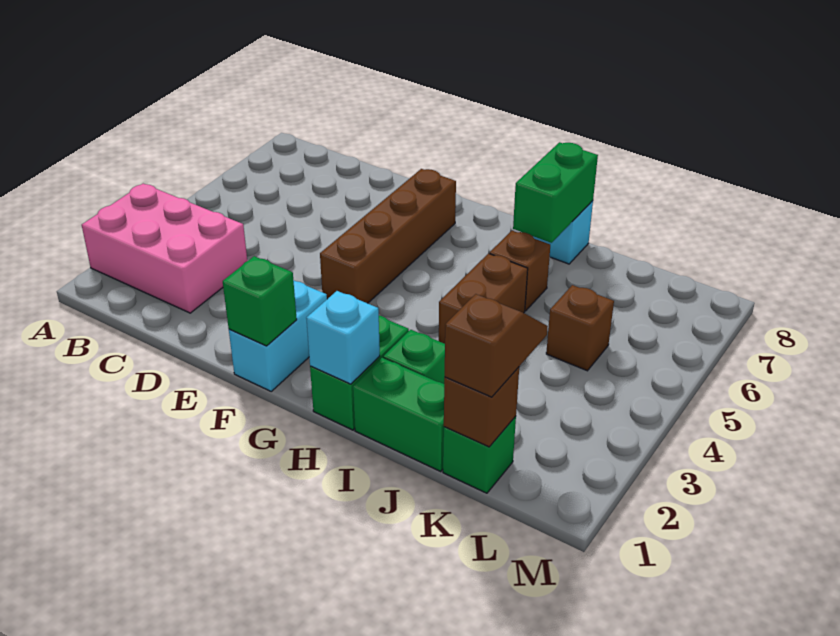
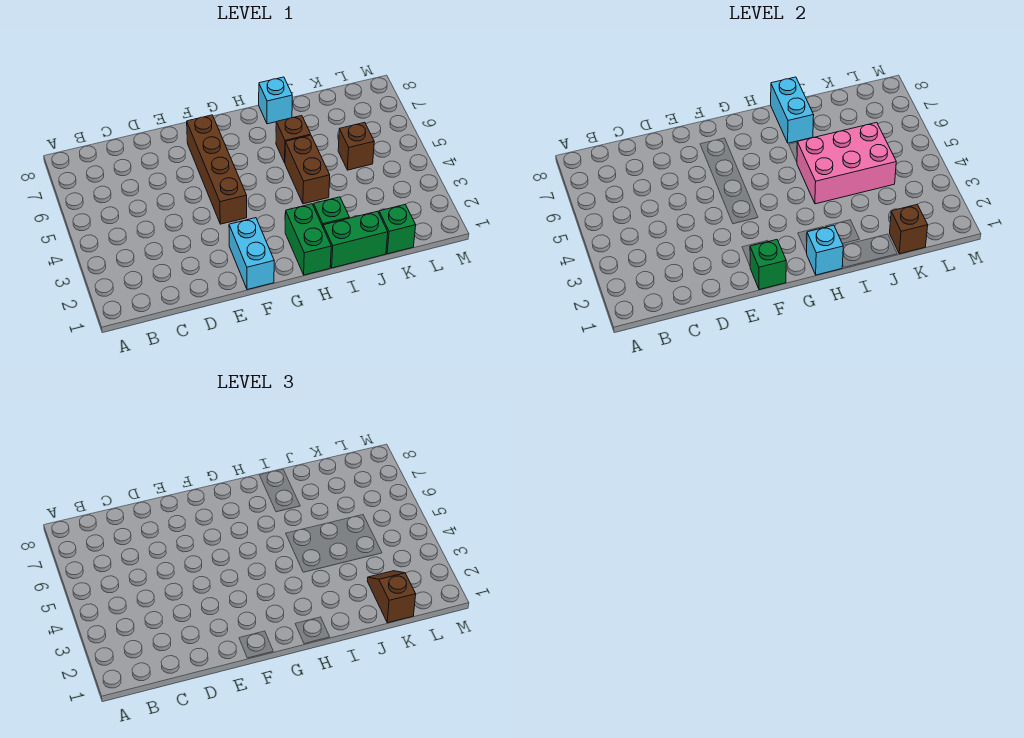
pink brick A2:C3 level 1 -> pink brick I4:K5 level 2
green brick I7:I8 level 2 -> cyan brick I7:I8 level 2

